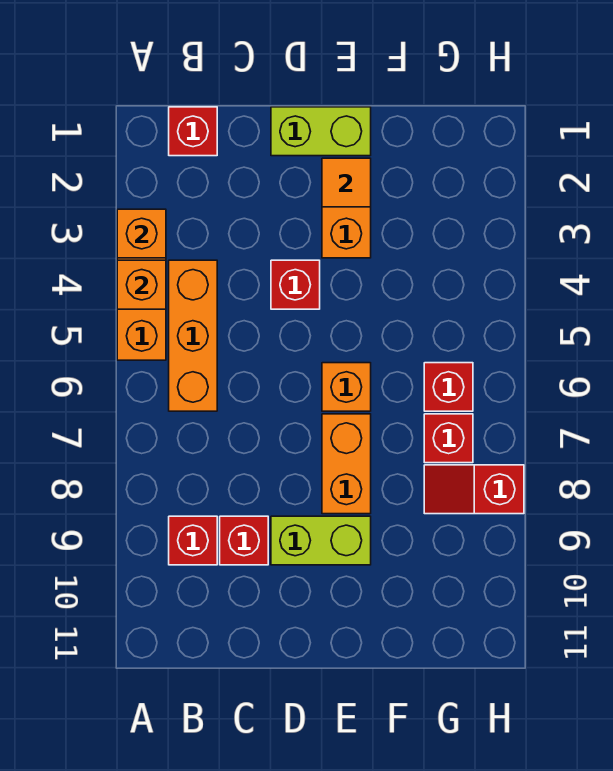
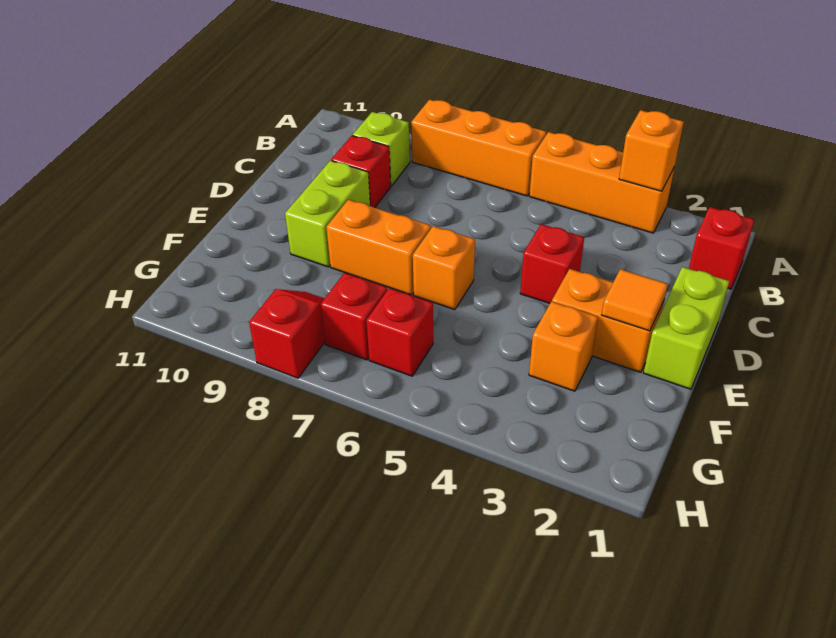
orange brick A4 level 2 -> orange brick F3 level 1
orange brick B4:B6 level 1 -> orange brick A6:A8 level 1
red brick B9 level 1 -> lime brick B9 level 1

